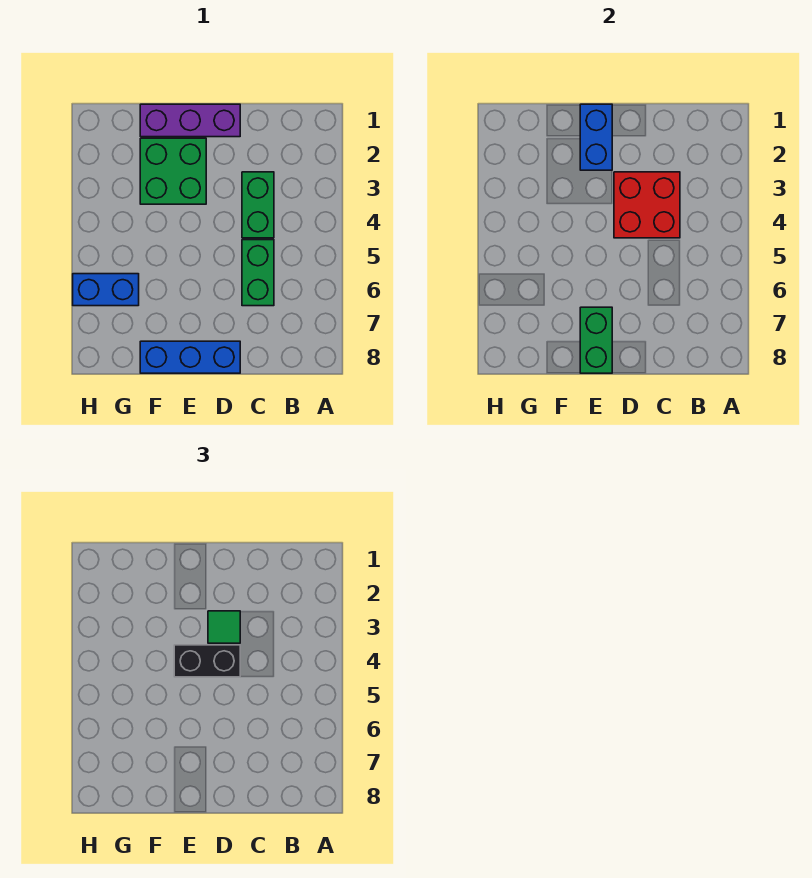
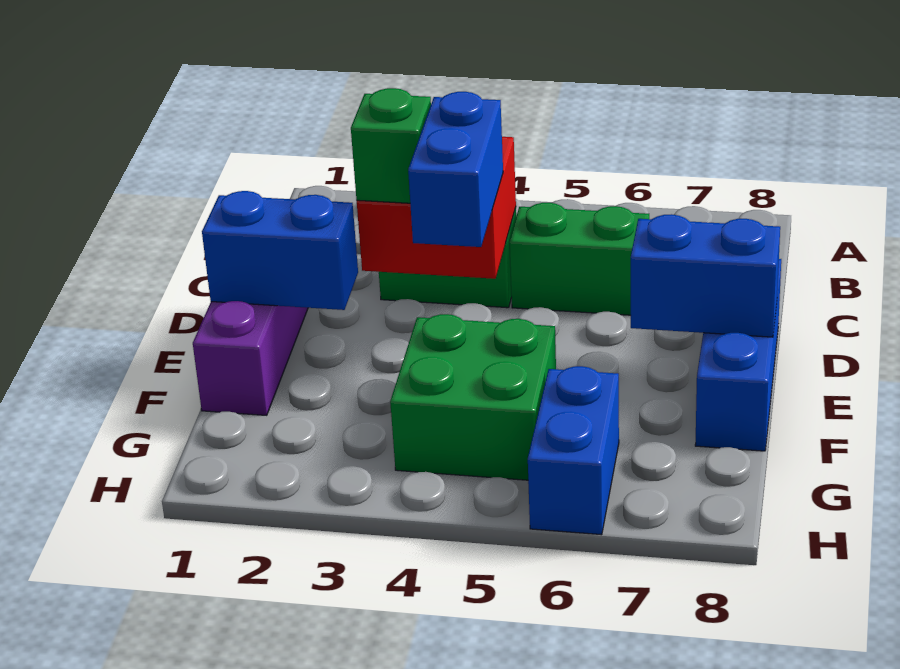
green tile D3 level 3 -> green brick D3 level 3
black brick D4:E4 level 3 -> blue brick D4:E4 level 3
green brick E2:F3 level 1 -> green brick F4:G5 level 1
green brick E7:E8 level 2 -> blue brick E7:E8 level 2

